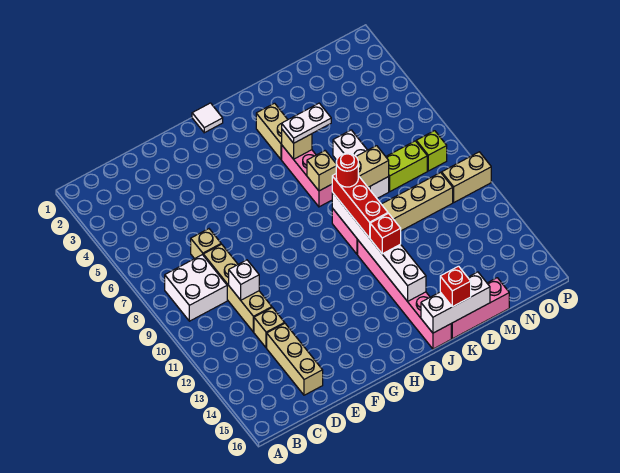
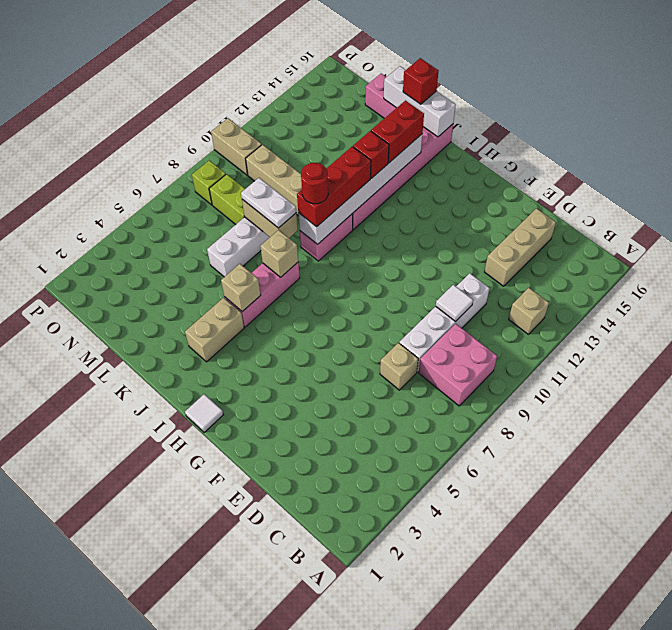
white brick B8:C9 level 1 -> pink brick B8:C9 level 1
tan brick D8:D11 level 1 -> white brick D8:D11 level 1
white brick D10 level 2 -> white tile D10 level 2
tan brick D12 level 1 -> tan brick B12 level 1
white plate J5:K5 level 3 -> white plate K8:L8 level 3
none -> red brick J13:J14 level 3

